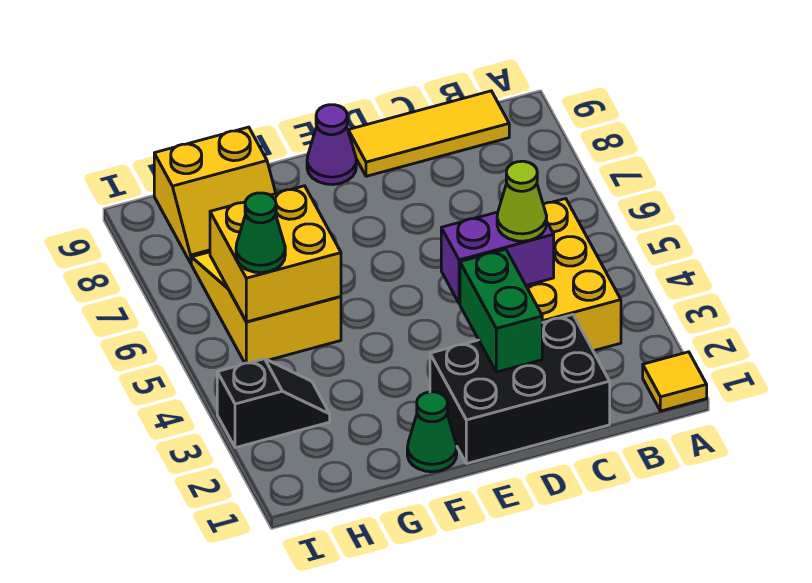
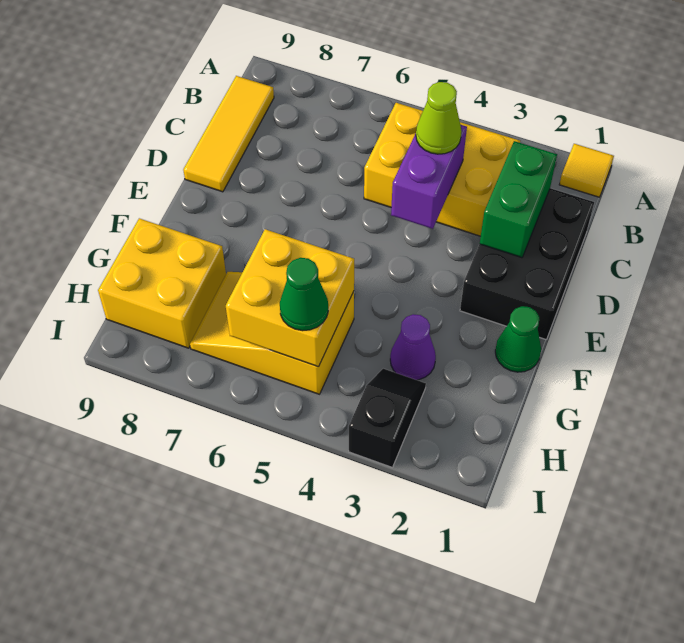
green brick D2:D3 level 2 -> green brick C2:D2 level 2
purple cone E9 level 1 -> purple cone G3 level 1
yellow slope G8:H9 level 1 top 9 -> yellow brick G8:H9 level 1

